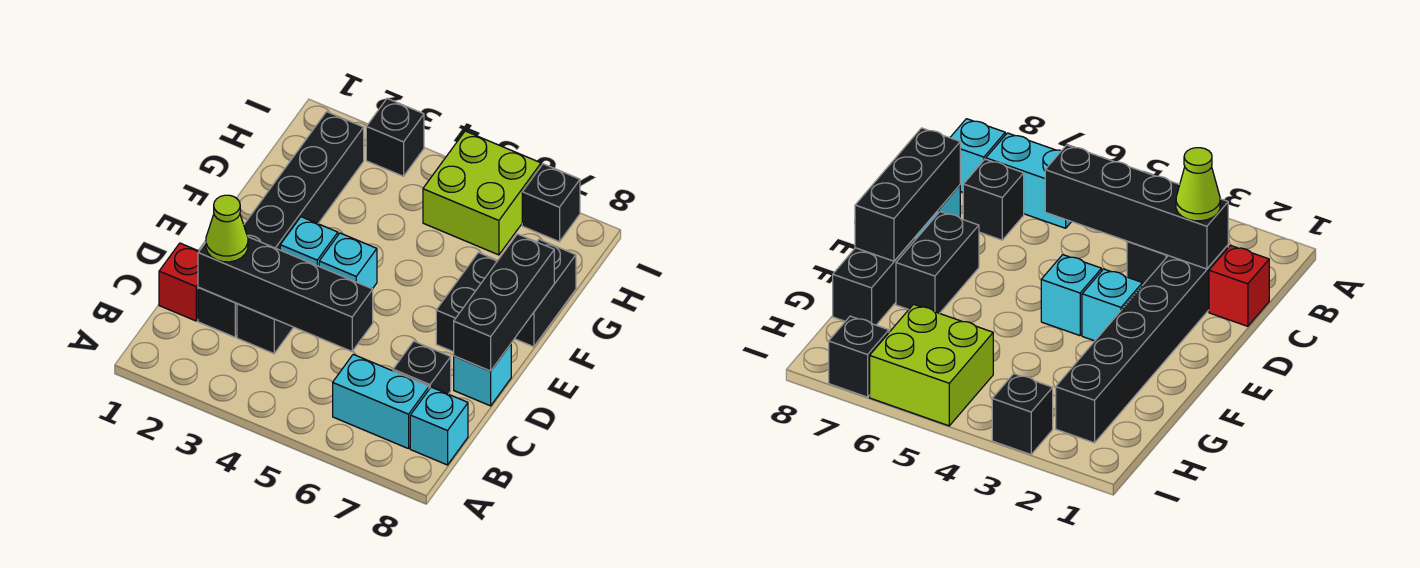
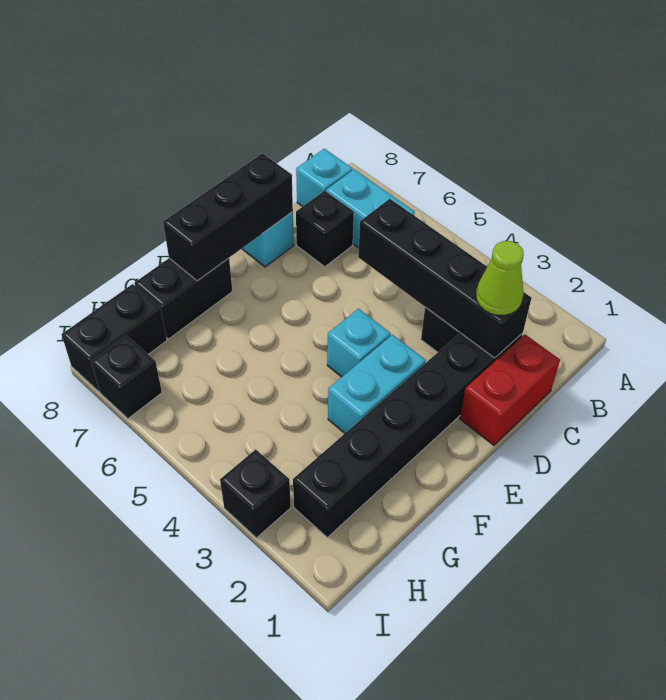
red brick C1 level 1 -> red brick C1:D1 level 1
cyan brick E3 level 1 -> cyan brick E3:F3 level 1
black brick E7:F7 level 1 -> black brick H8:I8 level 1
lime brick H5:I6 level 1 -> none

